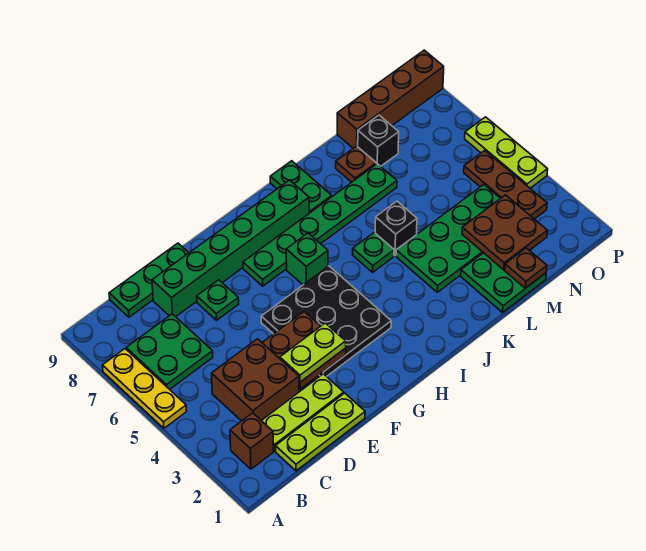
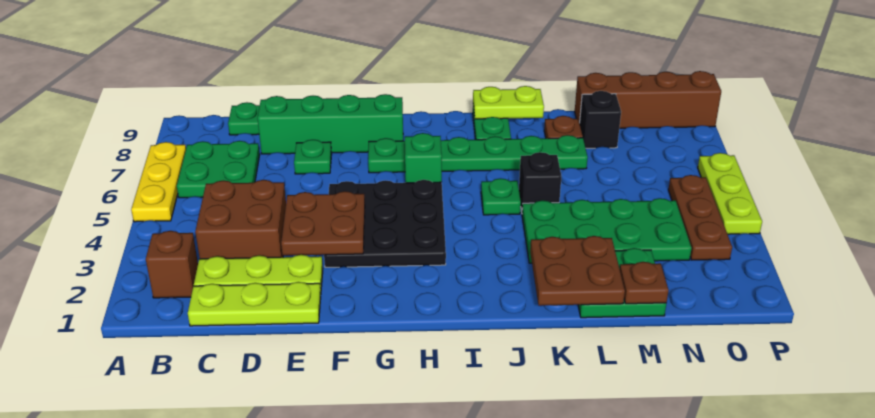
green brick D8:I8 level 1 -> green brick D8:G8 level 1
lime plate E3:F3 level 3 -> lime plate J9:K9 level 2
brown plate M2:N3 level 2 -> brown plate K1:L2 level 2

